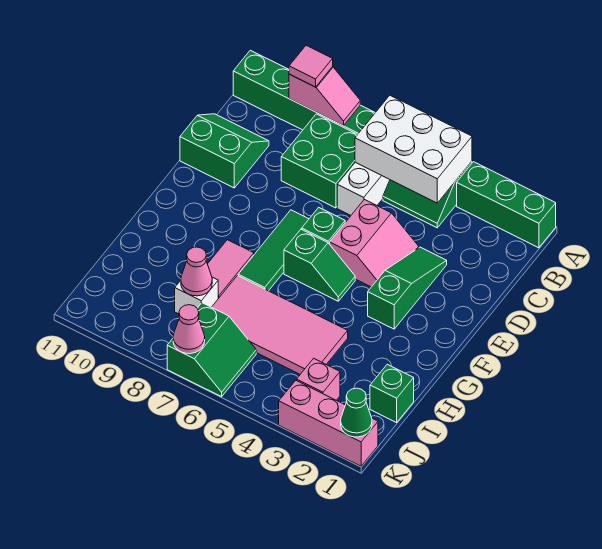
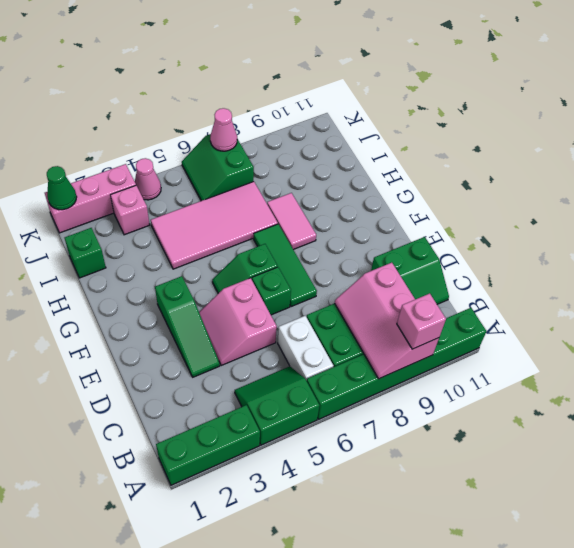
white brick A4:B6 level 2 -> none
pink slope A8:A9 level 2 top 9 -> pink slope A8:C9 level 2 top 9
pink tile A9 level 3 -> pink brick A9 level 3
white brick I8 level 1 -> none
pink cone I8 level 2 -> pink cone K4 level 1

